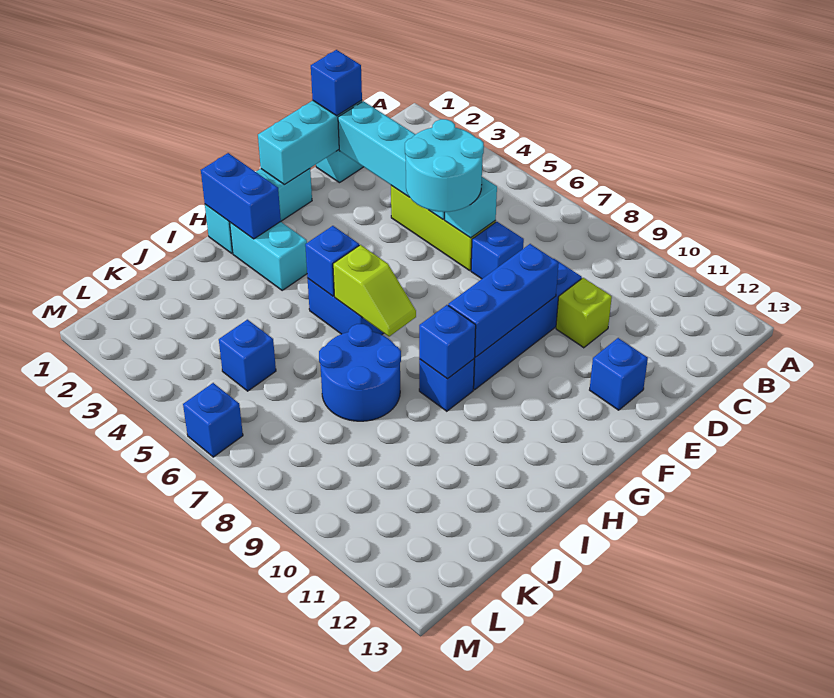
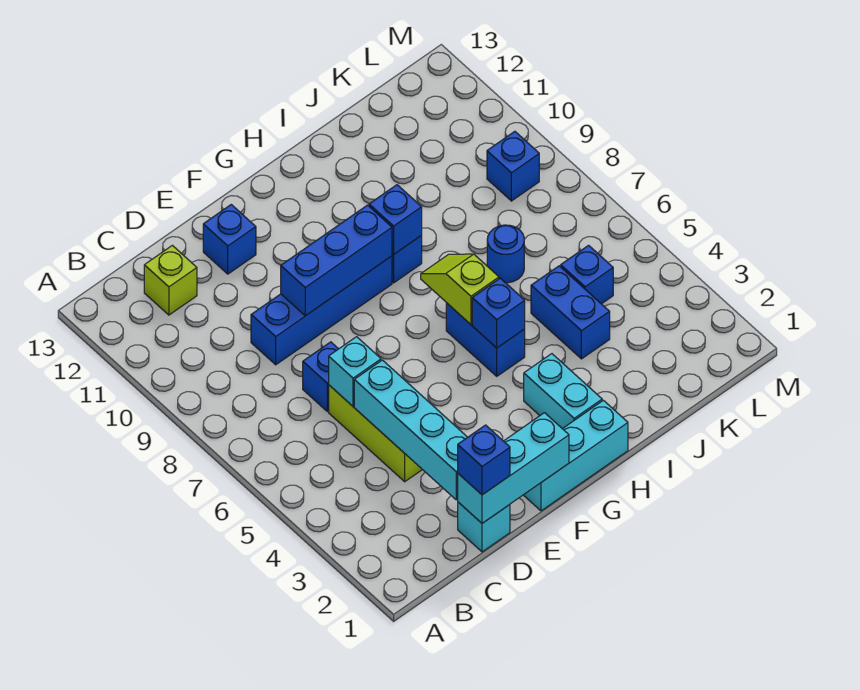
cyan round brick D5:E6 level 3 -> none
lime brick D10 level 1 -> lime brick C12 level 1
blue brick H1:H2 level 2 -> blue brick J4:J5 level 1
blue round brick I7:J8 level 1 -> blue round brick J7 level 1
blue brick M6 level 1 -> blue brick L9 level 1

